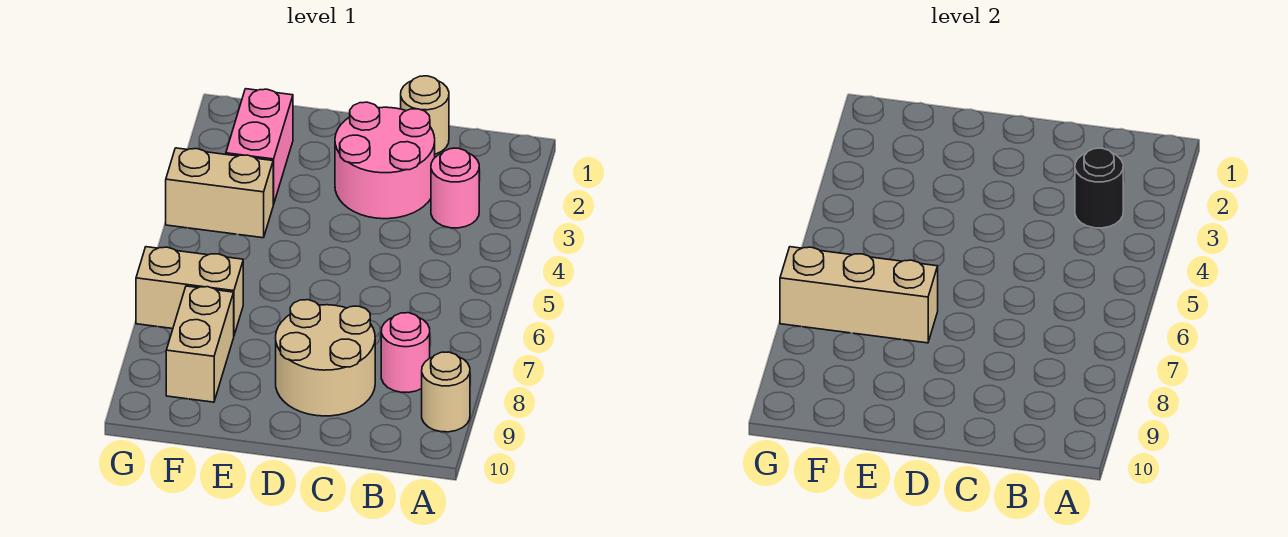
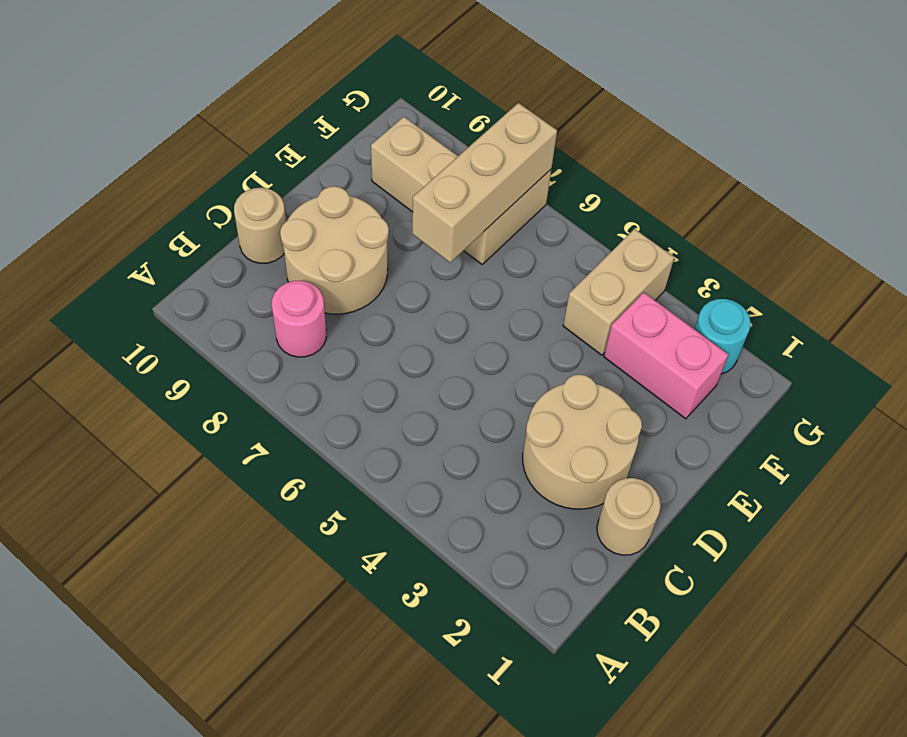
tan round brick A9 level 1 -> tan round brick C10 level 1
pink round brick B3 level 1 -> none
black round brick B3 level 2 -> none
pink round brick C2:D3 level 1 -> tan round brick C2:D3 level 1
none -> cyan round brick G2 level 1

